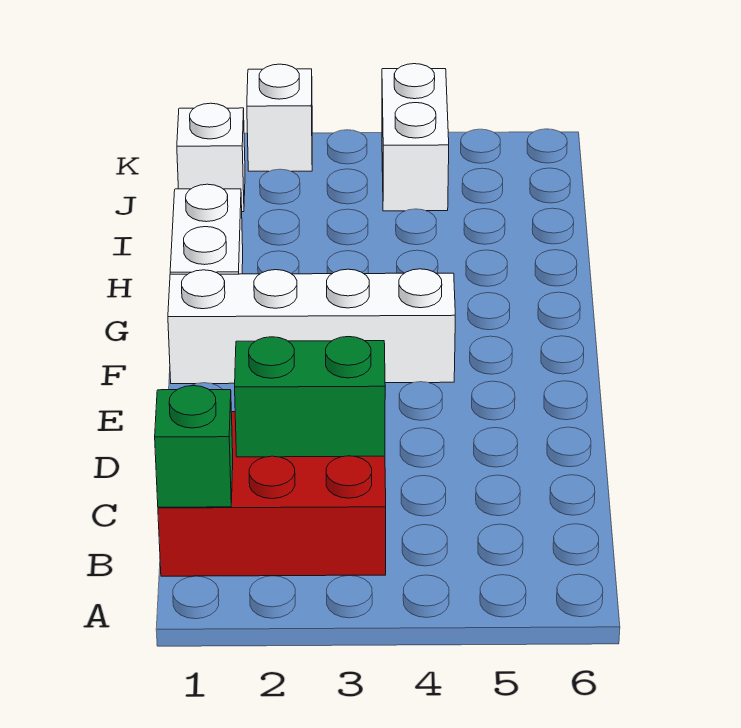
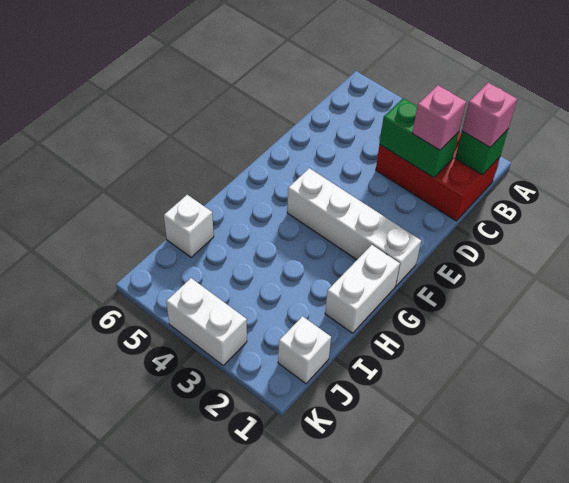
none -> pink brick B1 level 3
none -> pink brick C2 level 3
white brick J4:K4 level 1 -> white brick K3:K4 level 1
white brick K2 level 1 -> white brick I6 level 1

